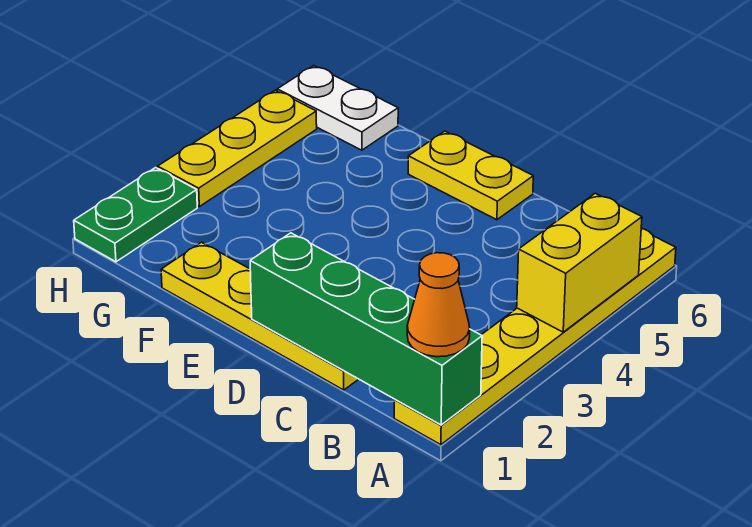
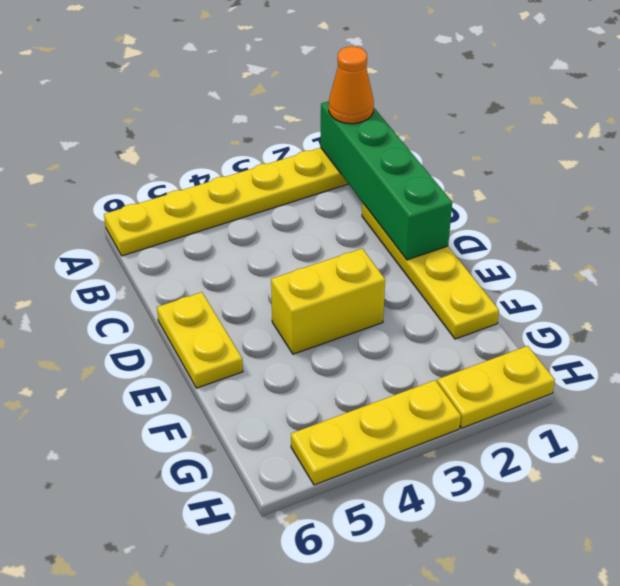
yellow brick A4:A5 level 2 -> yellow brick E3:E4 level 1
white plate G6:H6 level 1 -> none
green plate H1:H2 level 1 -> yellow plate H1:H2 level 1

